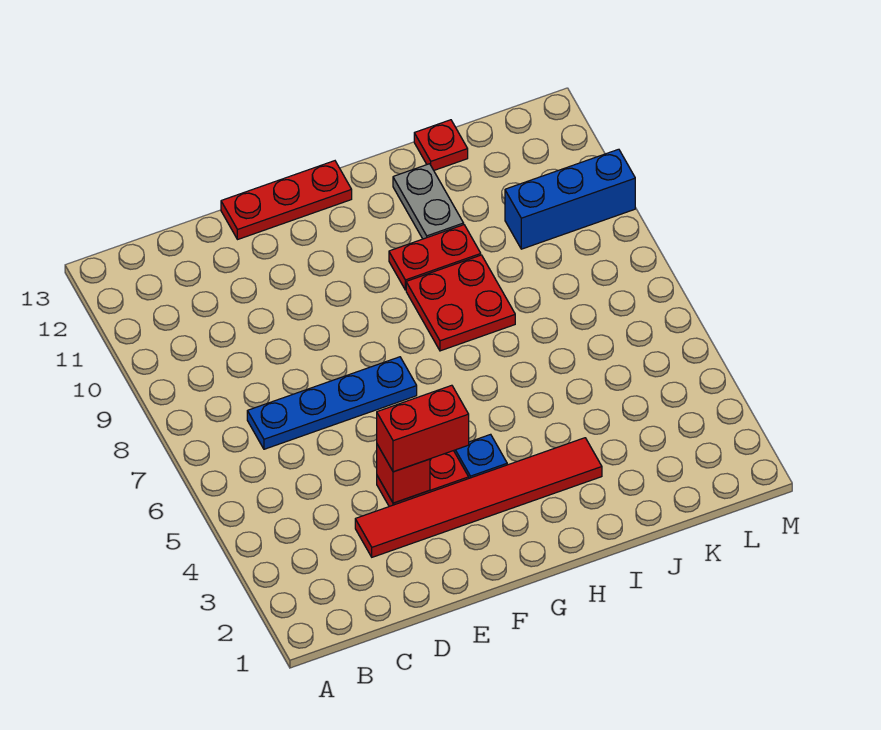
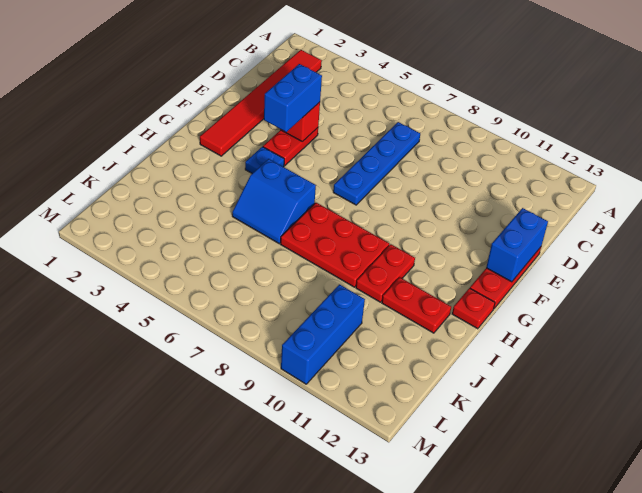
red tile D3:I3 level 1 -> red tile B2:G2 level 1
red brick E4:F4 level 3 -> blue brick E4:F4 level 3
none -> blue brick E13:F13 level 2
none -> blue slope H5:I6 level 1 top H
red plate H8:I9 level 1 -> red plate H7:I9 level 1
grey plate I11:I12 level 1 -> red plate I11:I12 level 1
red plate J13 level 1 -> red plate H13 level 1

